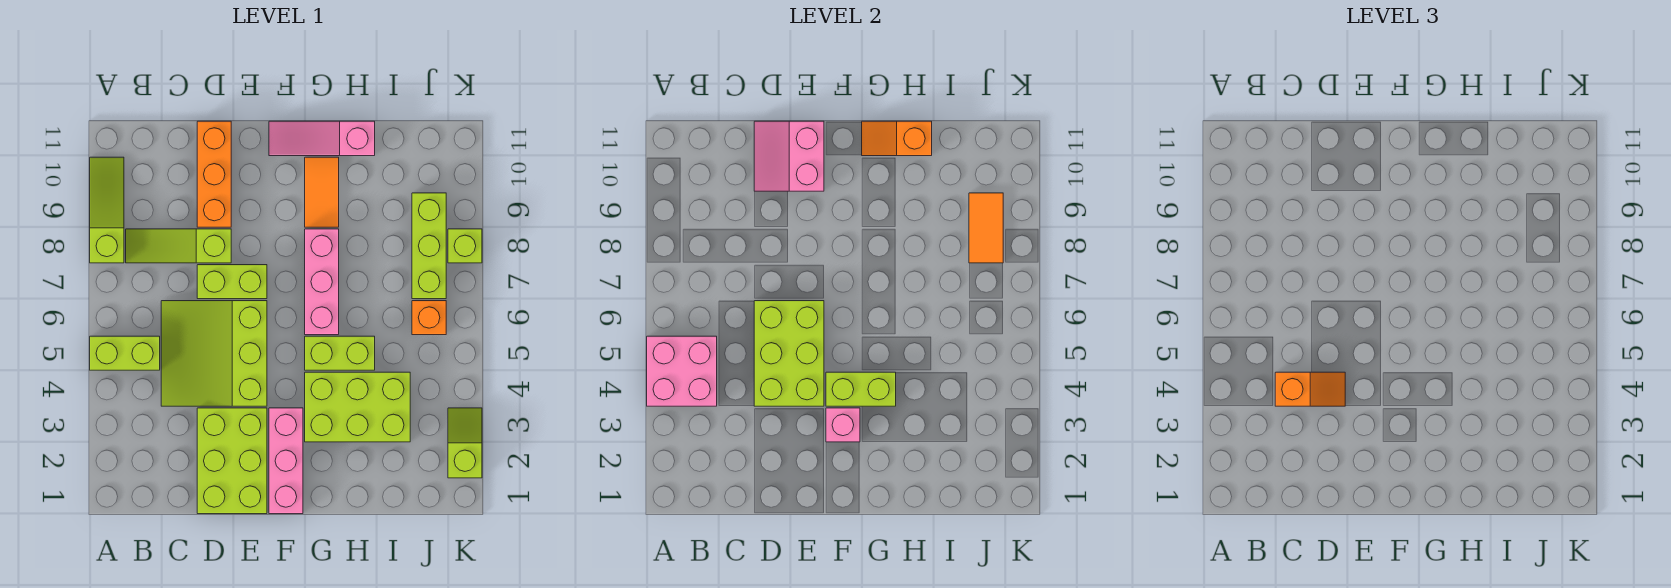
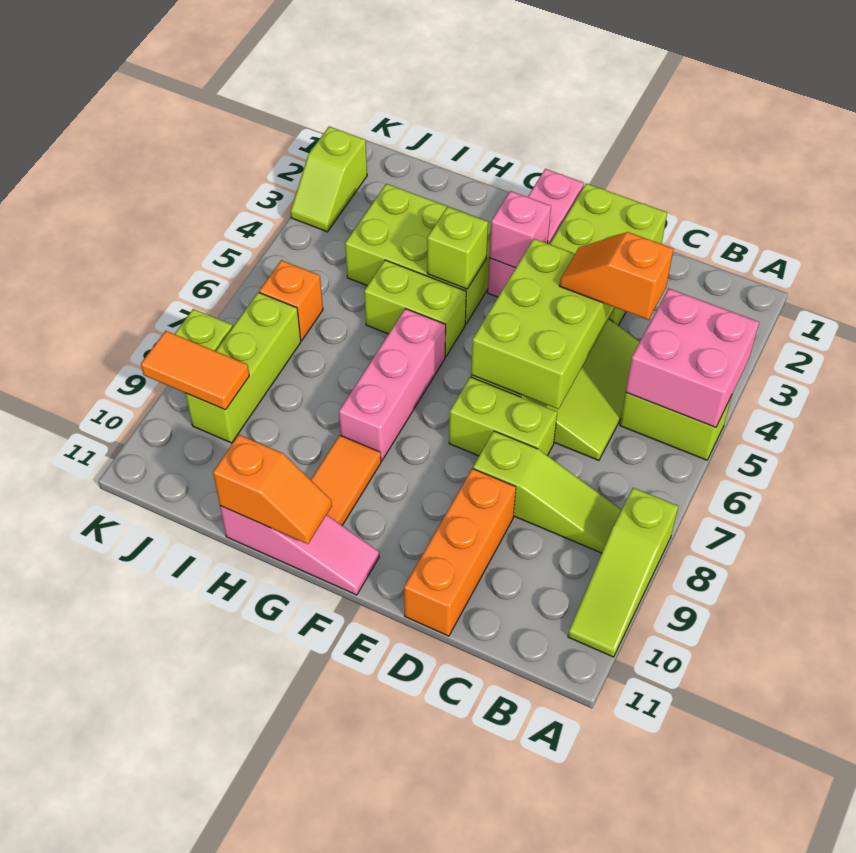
pink slope D10:E11 level 2 top E -> none
lime brick F4:G4 level 2 -> lime brick G4 level 2
orange tile J8:J9 level 2 -> orange tile J9:K9 level 2

